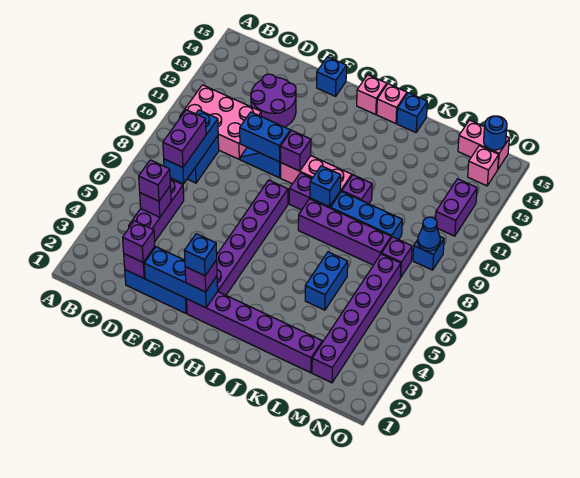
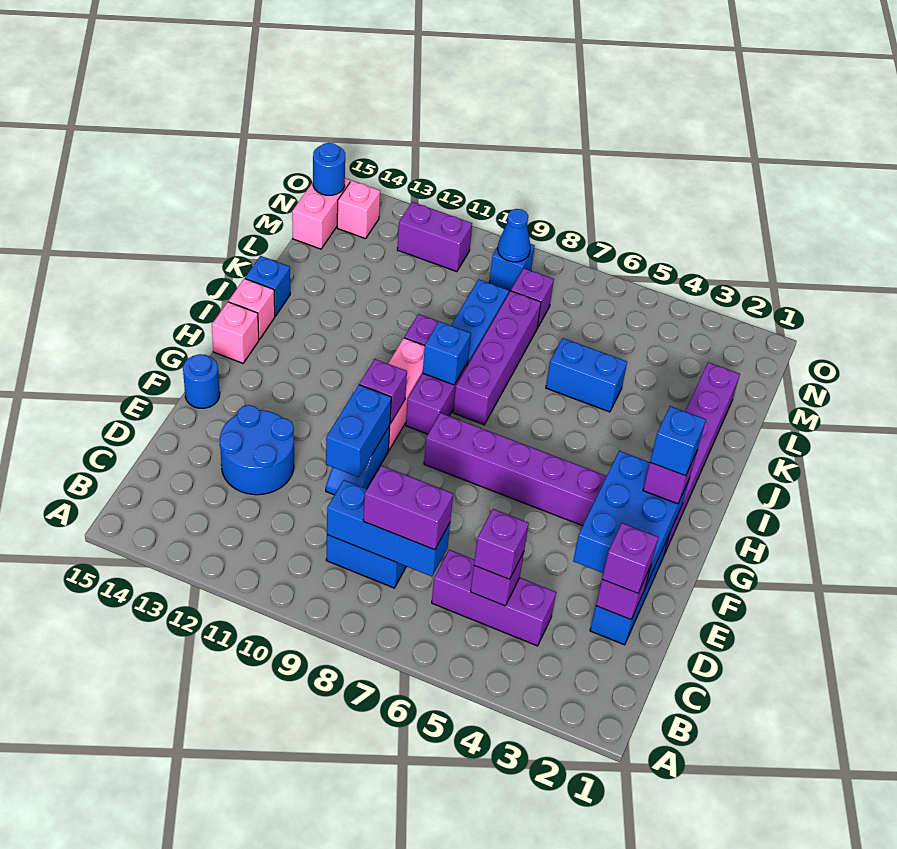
pink brick B10:D11 level 1 -> none
purple round brick D12:E13 level 1 -> blue round brick D12:E13 level 1
blue brick E2:G2 level 2 -> blue brick E2:G3 level 2
blue brick F15 level 1 -> blue round brick F15 level 1
purple brick M2:M7 level 1 -> none

